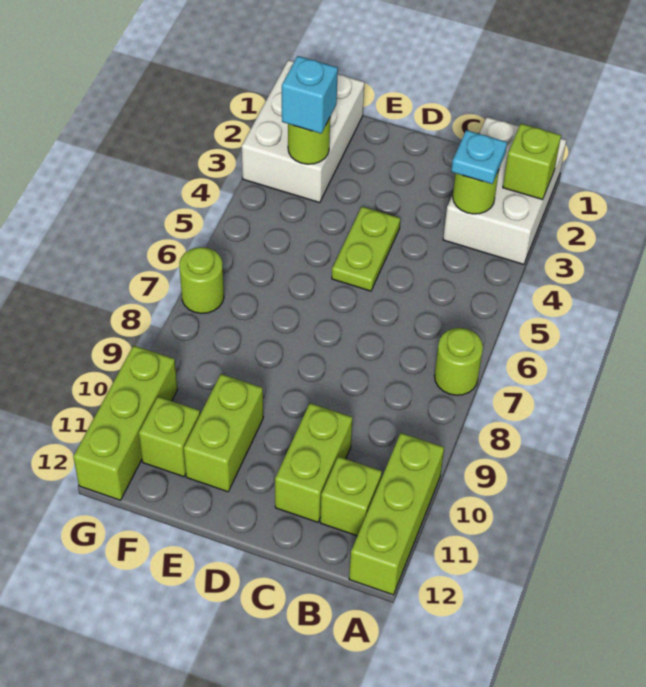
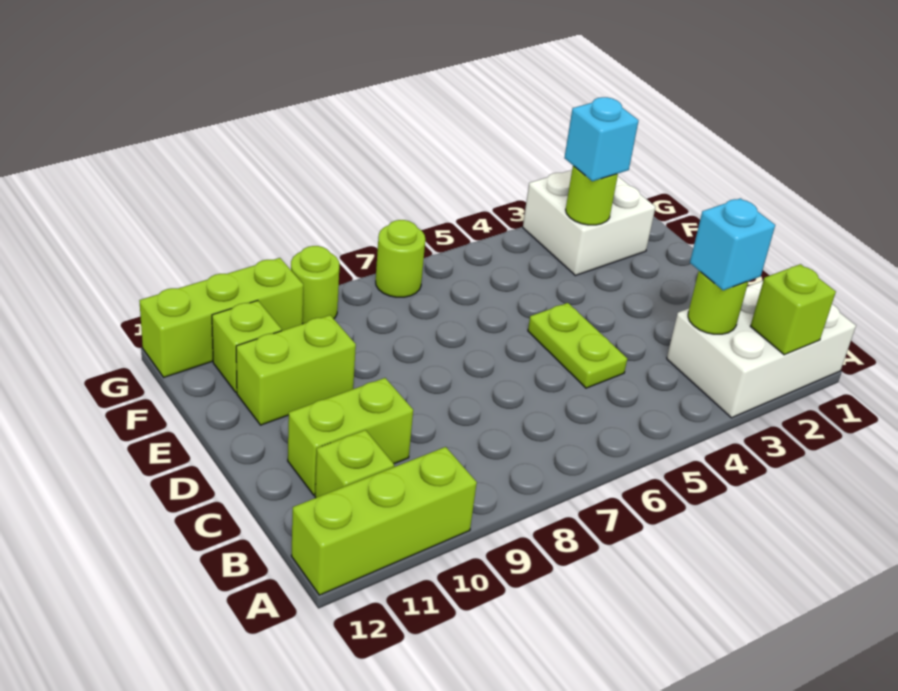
lime round brick A7 level 1 -> lime round brick G9 level 1
cyan plate B3 level 3 -> cyan brick B3 level 3
lime plate D4:D5 level 1 -> lime plate C5:D5 level 1
white brick F1:G3 level 1 -> white brick F2:G3 level 1

